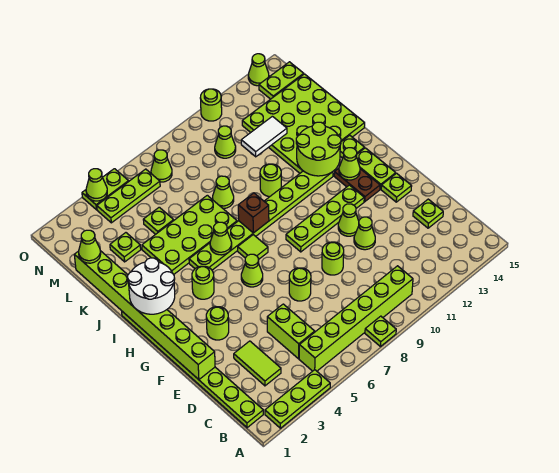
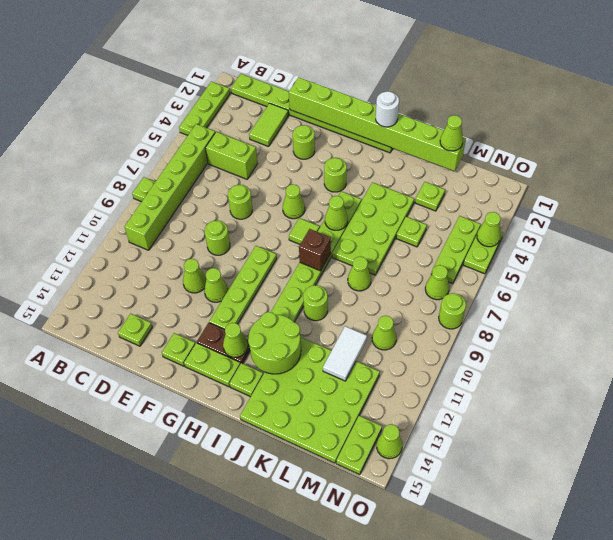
lime tile C3:D3 level 1 -> lime tile D2:D3 level 1
white round brick H1:I2 level 3 -> white round brick I1 level 3
lime round brick O11 level 1 -> lime round brick O8 level 1

